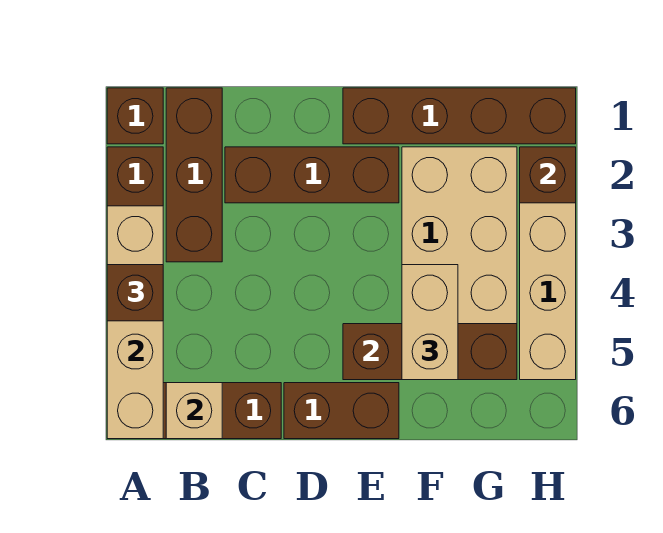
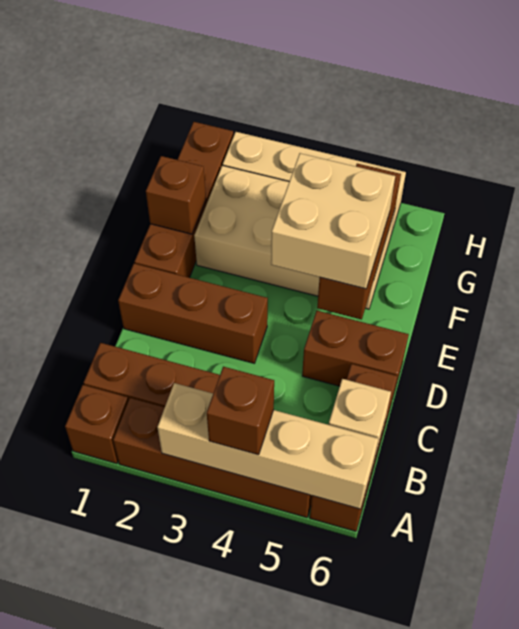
brown brick C2:E2 level 1 -> brown brick D1:D3 level 1
brown brick D6:E6 level 1 -> brown brick D5:D6 level 1
tan brick F4:F5 level 3 -> tan brick E4:F5 level 3
brown brick H2 level 2 -> brown brick F1 level 2

